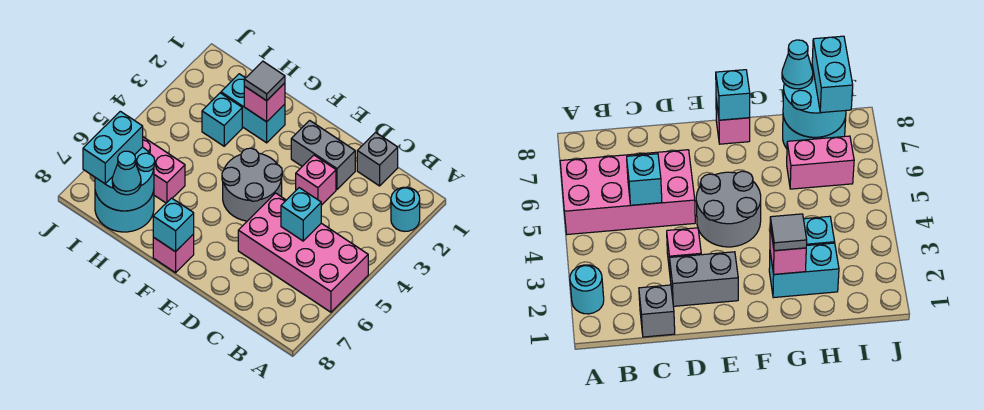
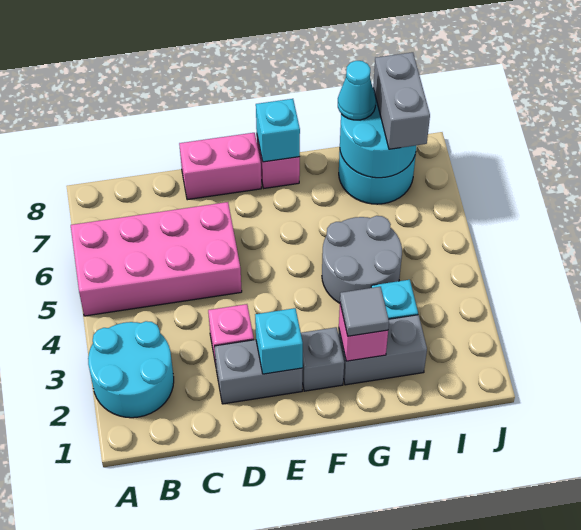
cyan round brick A2 level 1 -> cyan round brick A2:B3 level 1
grey brick C1 level 1 -> grey brick F2 level 1
cyan brick C5 level 2 -> cyan brick E2 level 2
grey round brick E4:F5 level 1 -> grey round brick G4:H5 level 1
cyan brick G2:H2 level 1 -> grey brick G2:H2 level 1
pink brick H6:I6 level 1 -> pink brick D8:E8 level 1
cyan brick I7:I8 level 3 -> grey brick I7:I8 level 3

